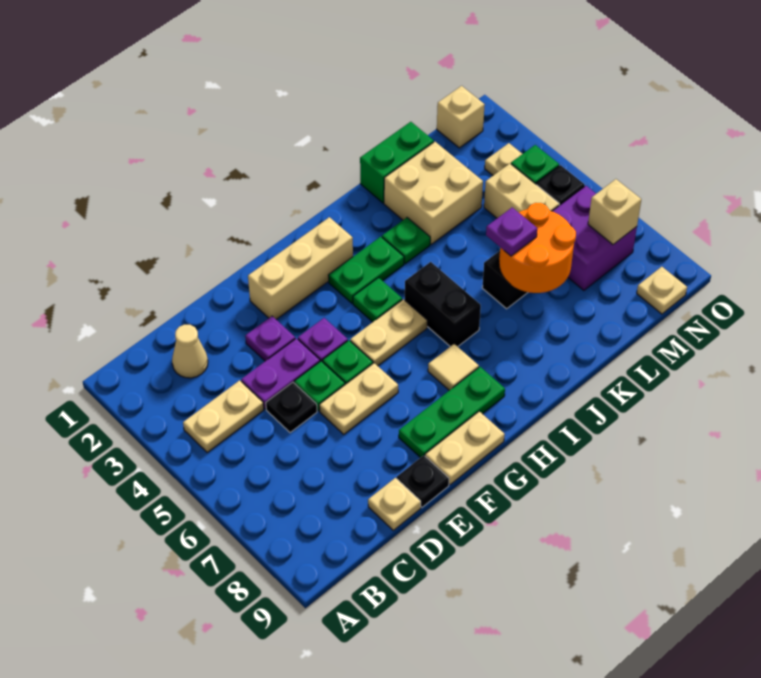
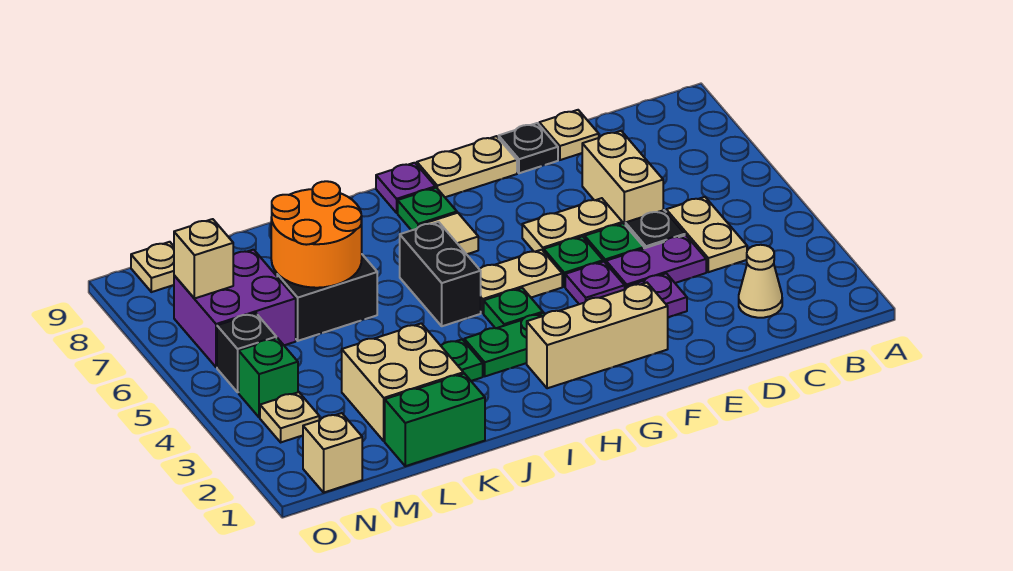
tan plate B4:C4 level 1 -> tan plate C4:C5 level 1
green plate F8:H8 level 1 -> green plate H8 level 1
purple plate K6 level 3 -> purple plate H9 level 1
tan brick M4:M5 level 1 -> tan brick D6:D7 level 1

